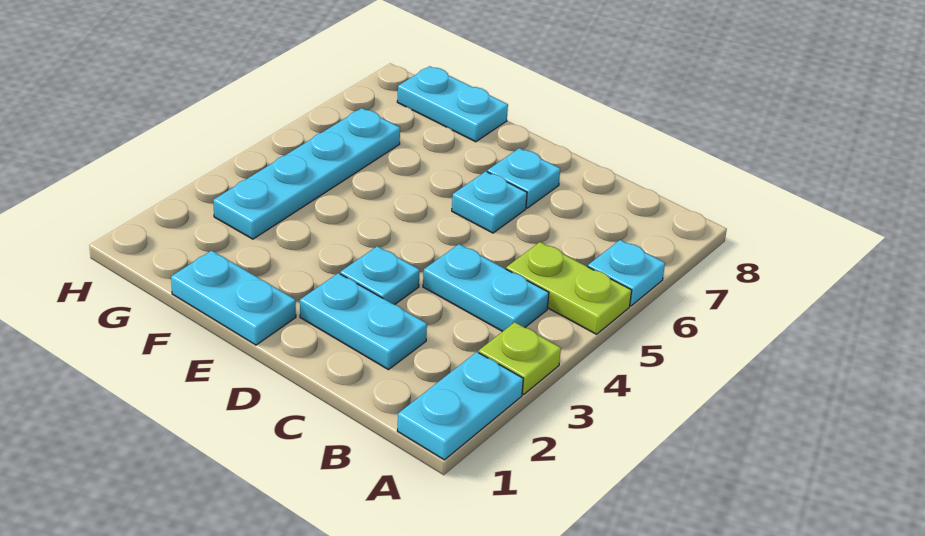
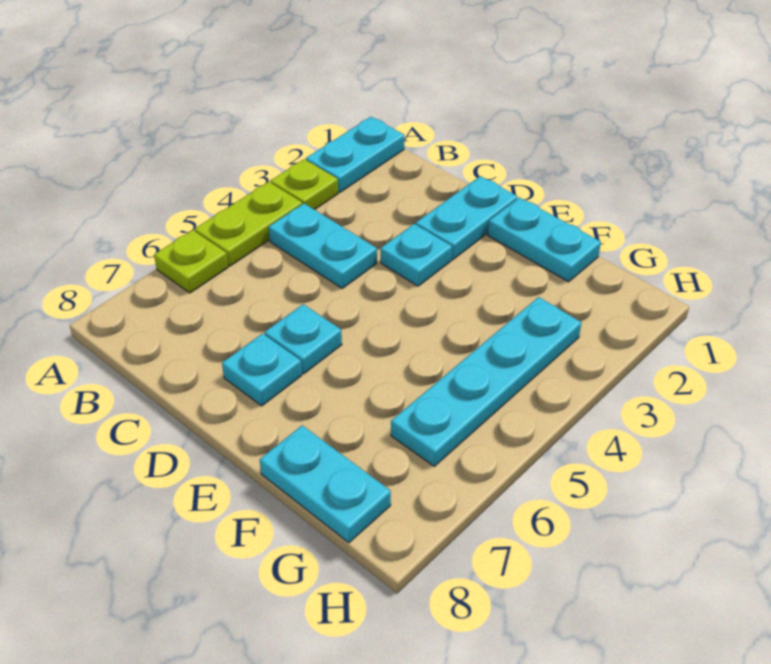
lime plate A5:B5 level 1 -> lime plate A4:A5 level 1
cyan plate A6 level 1 -> lime plate A6 level 1
cyan plate C2:D2 level 1 -> cyan plate D1:D2 level 1

